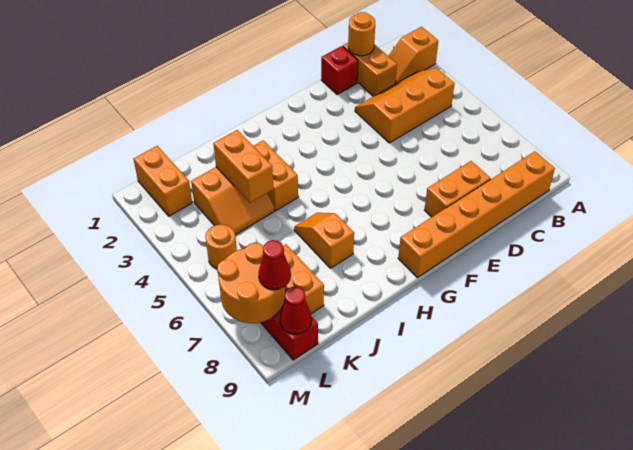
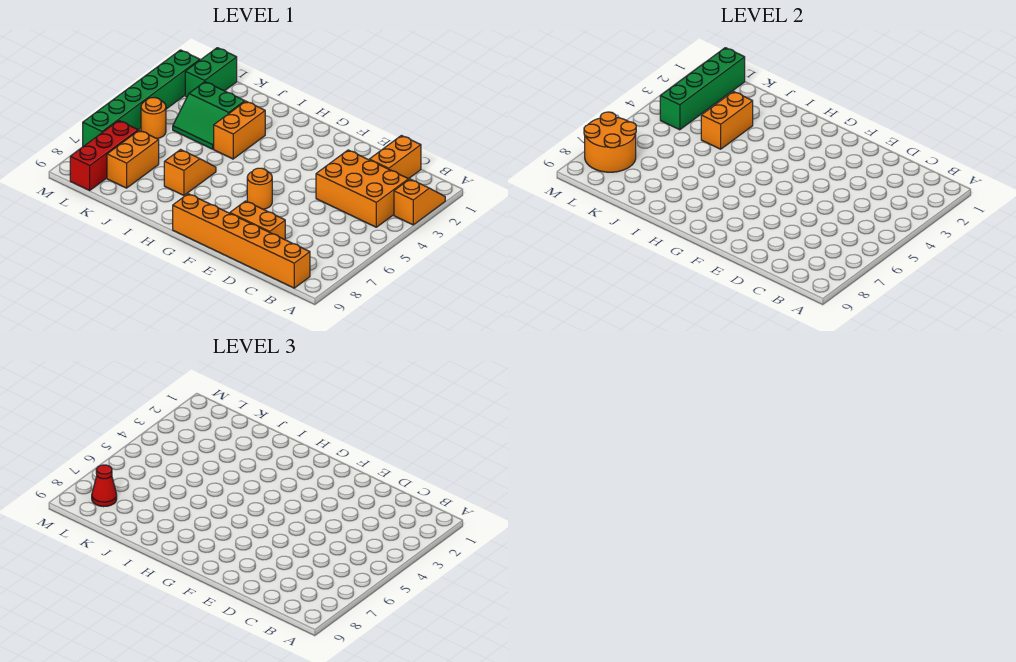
orange slope A2:B2 level 1 top A -> orange slope A2:A3 level 1 top 3
orange slope B3:D4 level 1 top 4 -> orange brick B3:D4 level 1
orange round brick C1 level 2 -> orange round brick F6 level 1
red brick D1 level 1 -> none
orange slope J3:K4 level 1 top 3 -> green slope J3:K4 level 1 top 3
orange brick L1:L2 level 1 -> green brick L1:L2 level 1
none -> green brick L1:L4 level 2
red cone L9 level 2 -> none
none -> green brick M2:M7 level 1

